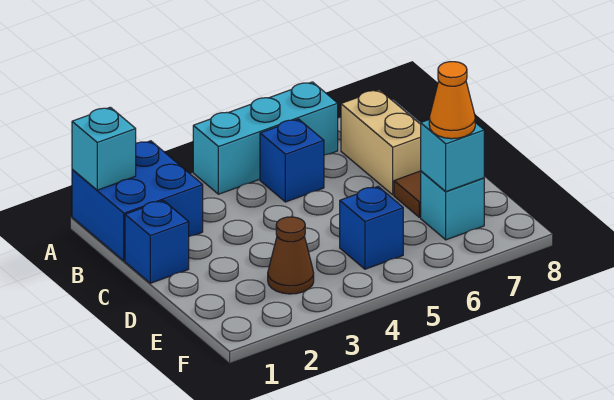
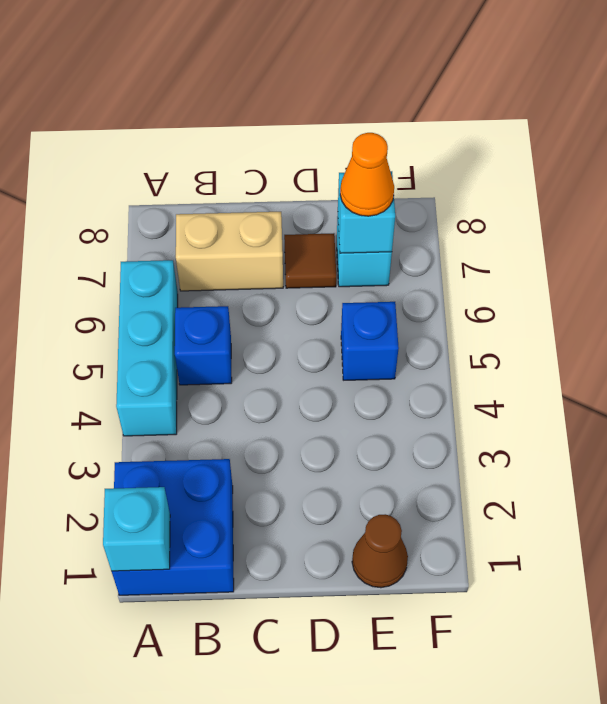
blue brick C1 level 1 -> none
brown cone E3 level 1 -> brown cone E1 level 1

